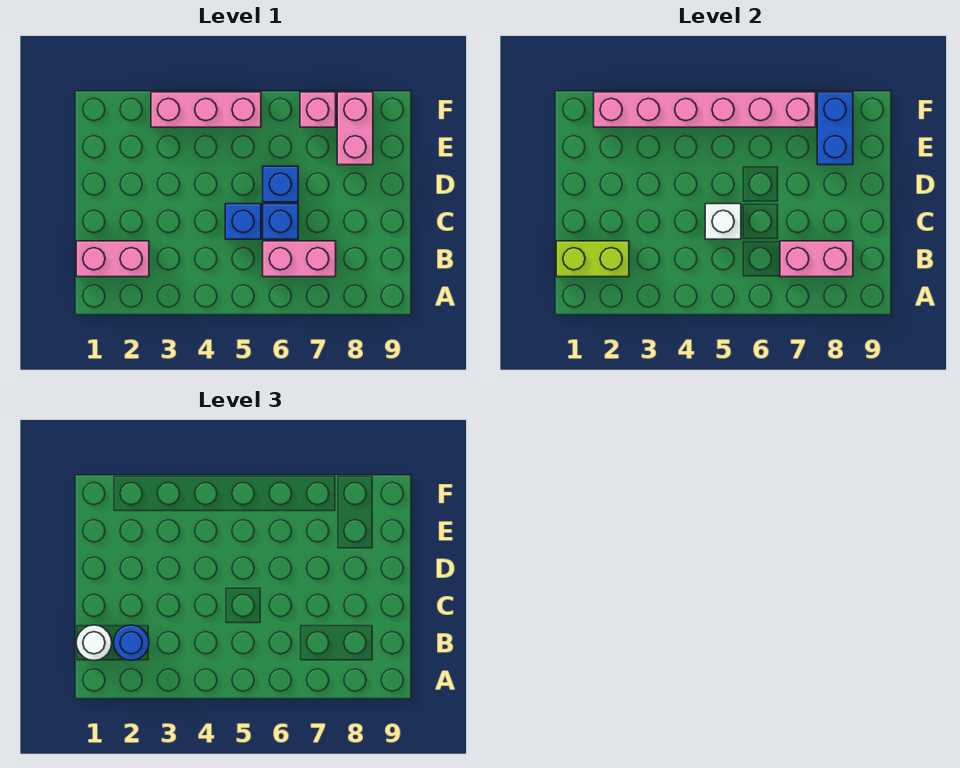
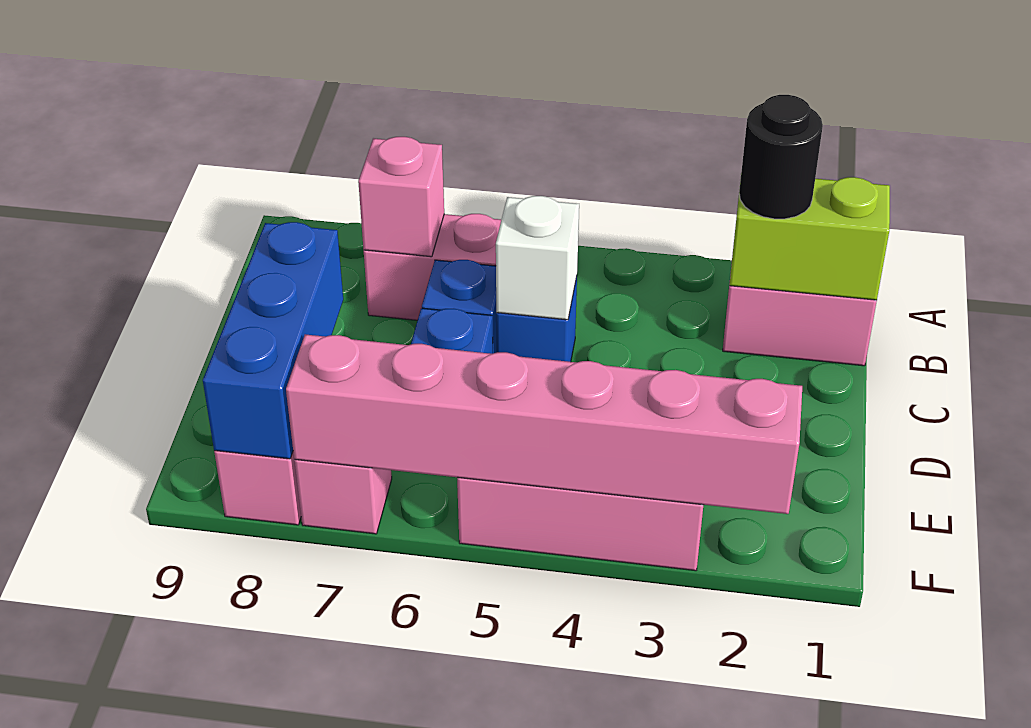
white round brick B1 level 3 -> none
blue round brick B2 level 3 -> black round brick B2 level 3
pink brick B7:B8 level 2 -> pink brick B7 level 2
blue brick E8:F8 level 2 -> blue brick D8:F8 level 2

